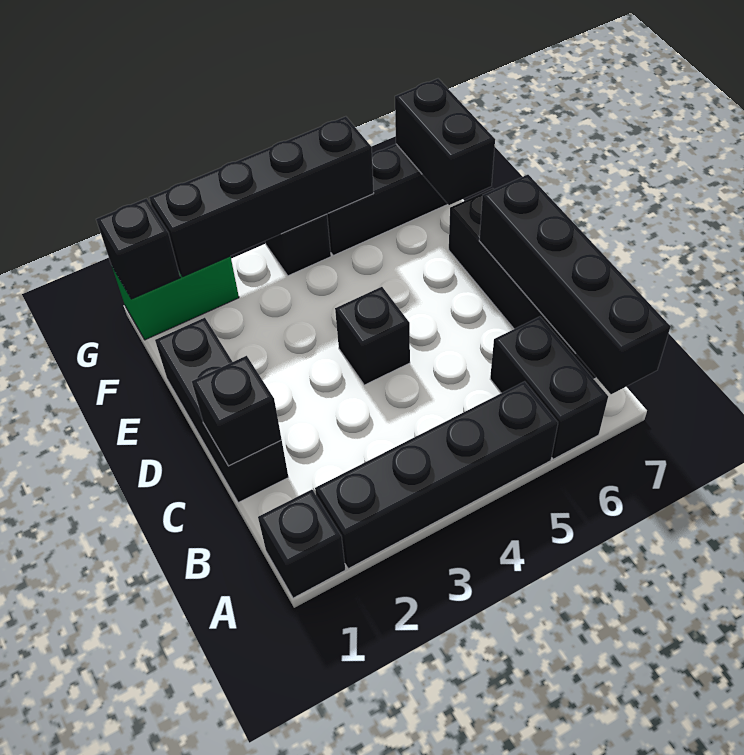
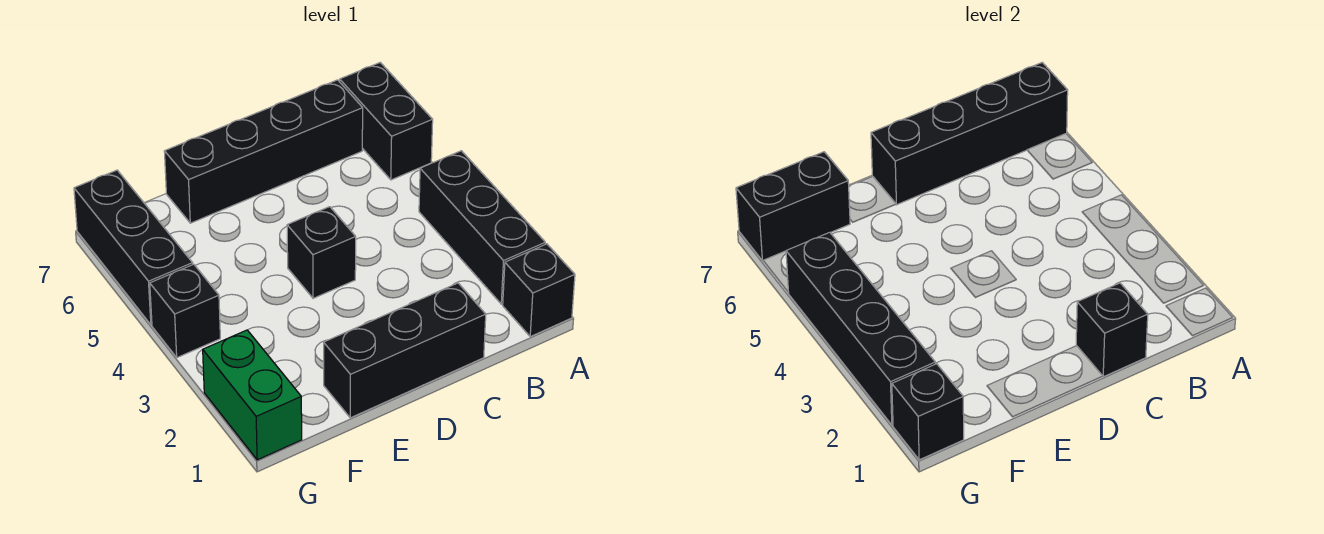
black brick A2:A5 level 1 -> black brick A2:A4 level 1
black brick A6:B6 level 1 -> black brick A6:A7 level 1

